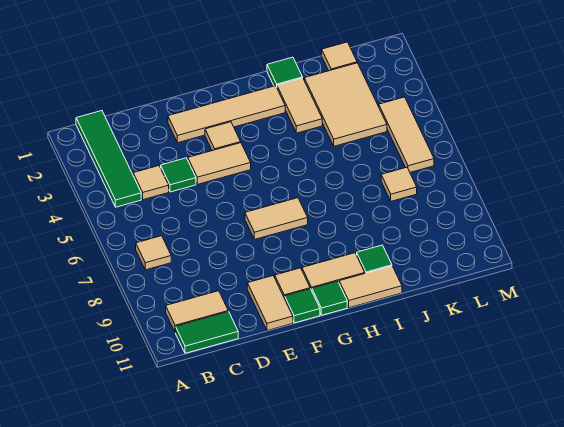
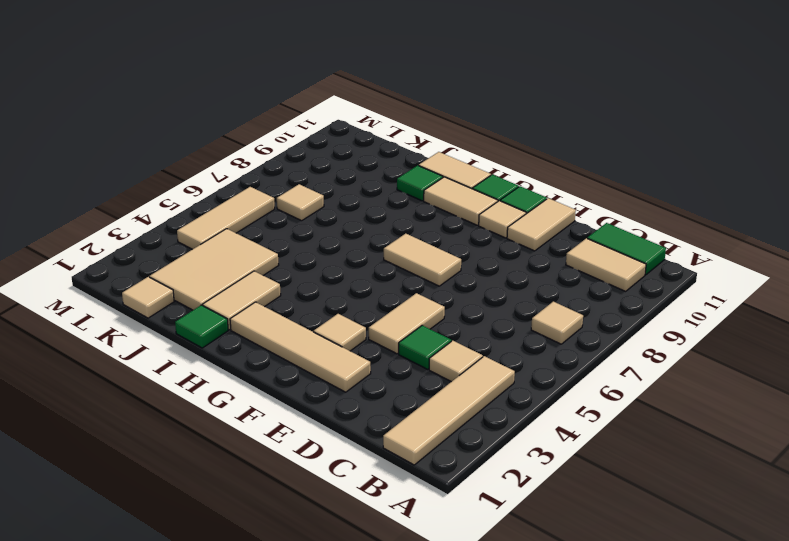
green tile B1:B4 level 1 -> tan tile B1:B4 level 1
tan tile E4:F4 level 1 -> tan tile E4:E5 level 1

